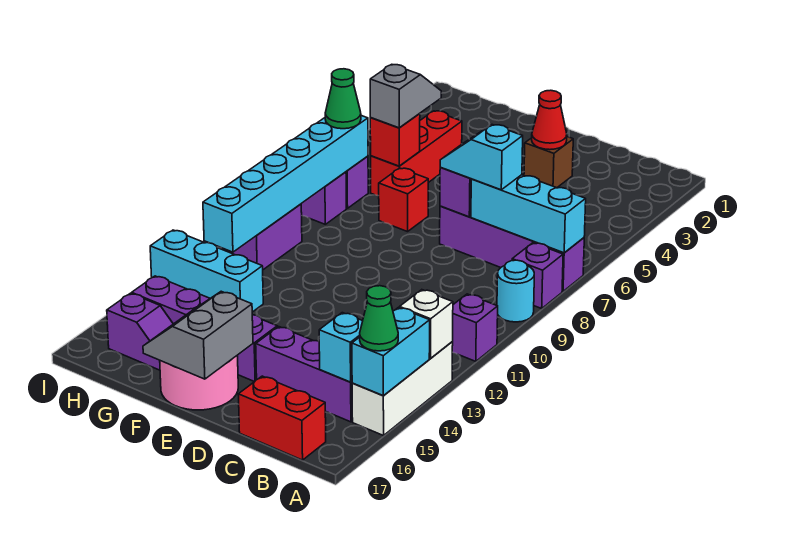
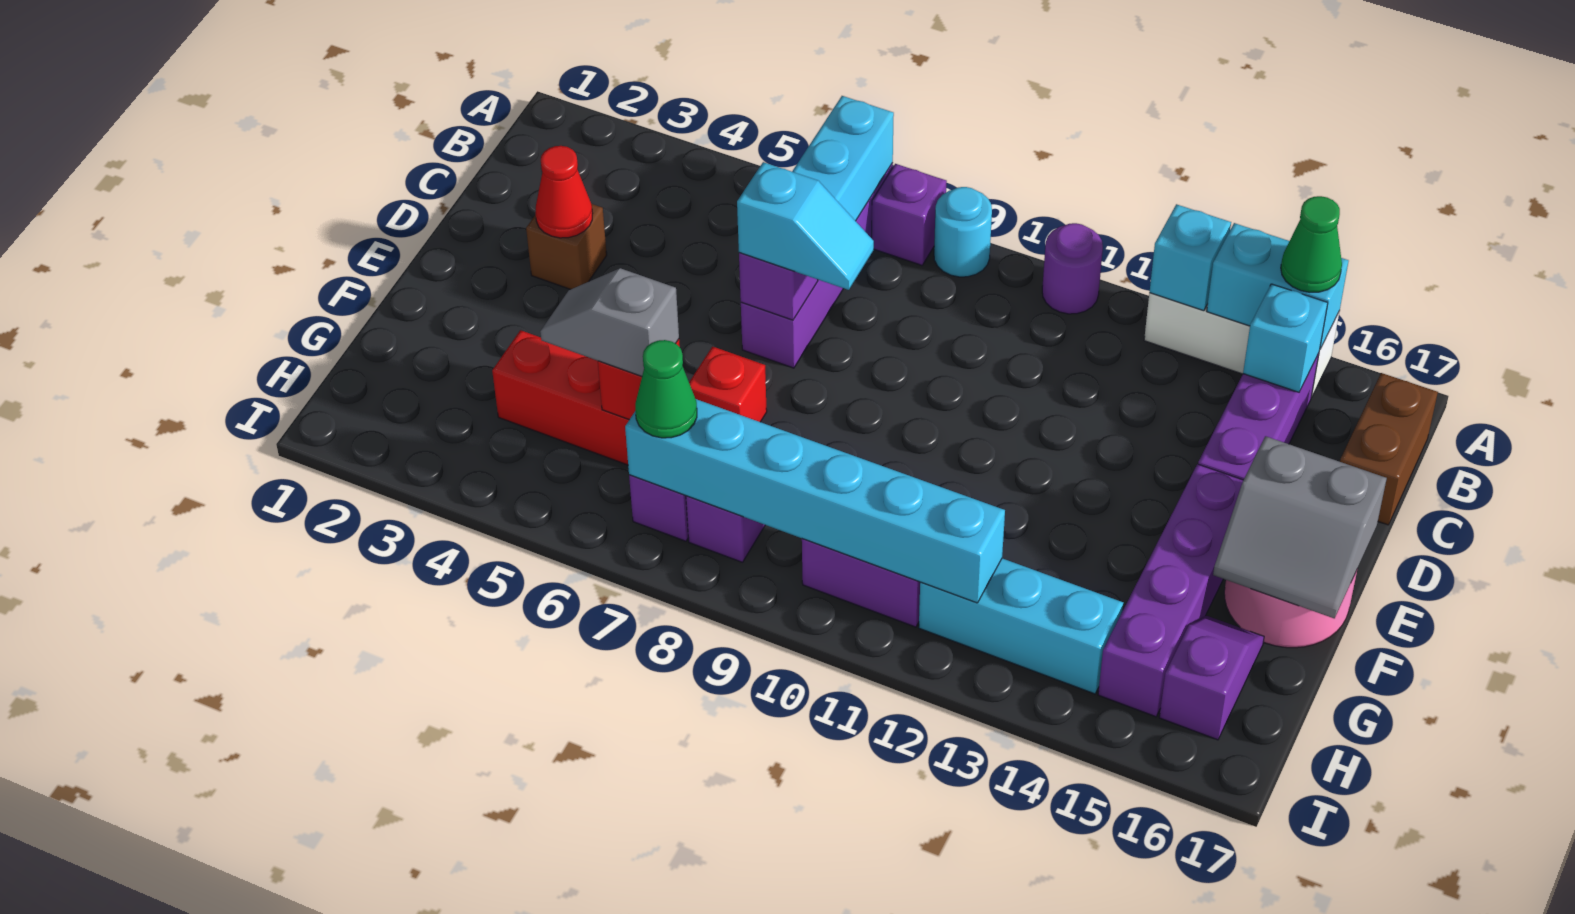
purple brick A11 level 1 -> purple round brick A11 level 1
white brick A13 level 2 -> cyan brick A13 level 2
red brick B17:C17 level 1 -> brown brick B17:C17 level 1
cyan slope C7:D7 level 3 top C -> cyan slope D7:D8 level 3 top 7
cyan brick G13:I13 level 1 -> cyan brick H12:H14 level 1

